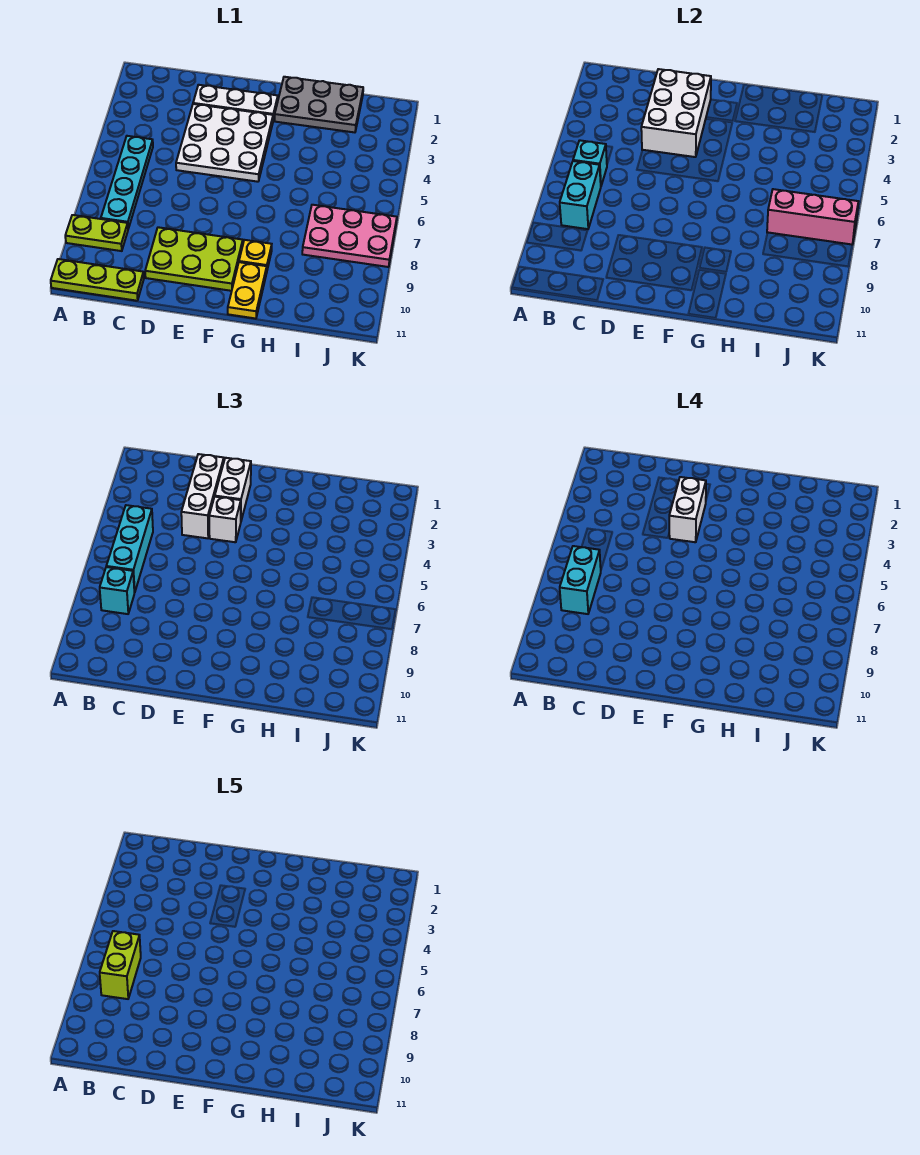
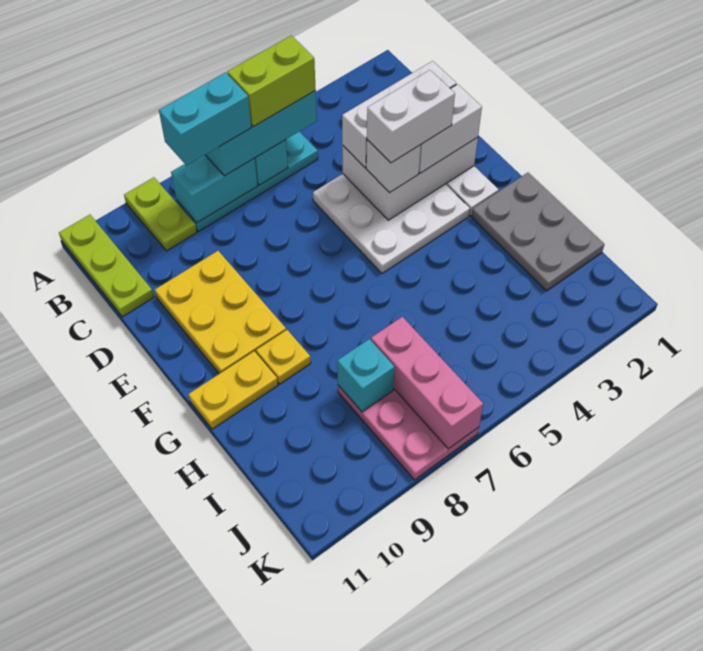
lime brick B7:B8 level 5 -> lime brick B5:B6 level 4
cyan brick B8 level 3 -> cyan brick I8 level 2
lime plate D9:F10 level 1 -> yellow plate D9:F10 level 1

